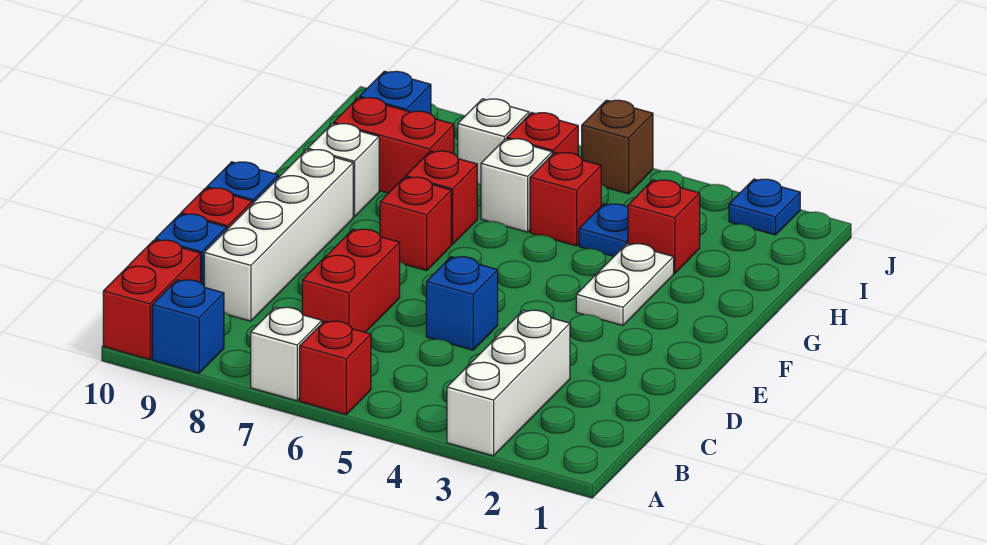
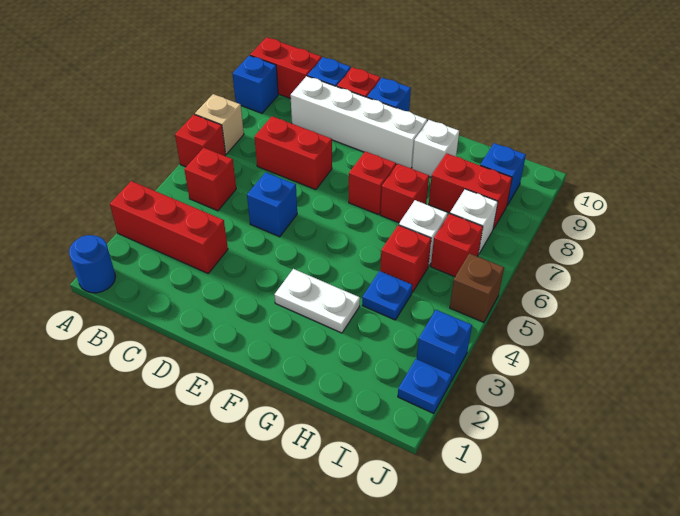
none -> blue round brick A1 level 1
white brick A3:C3 level 1 -> red brick A3:C3 level 1
white brick A7 level 1 -> tan brick A7 level 1
red brick H3 level 1 -> red brick B5 level 1
red brick H8:H9 level 1 -> red brick H8:I8 level 1
none -> blue brick J3 level 1

